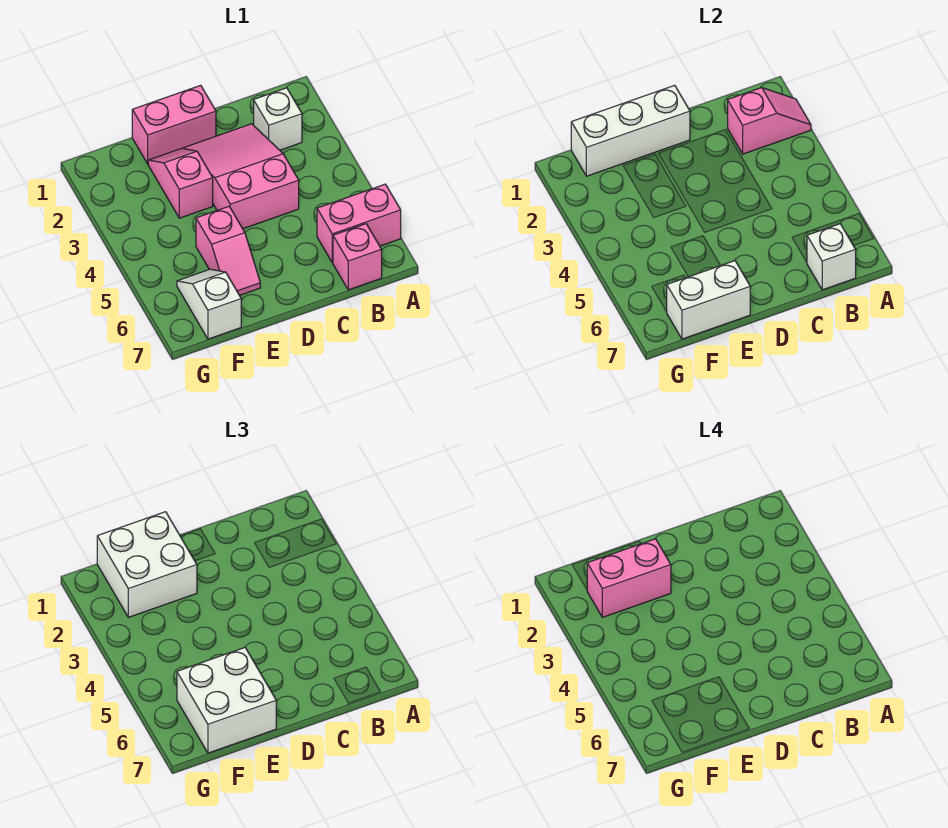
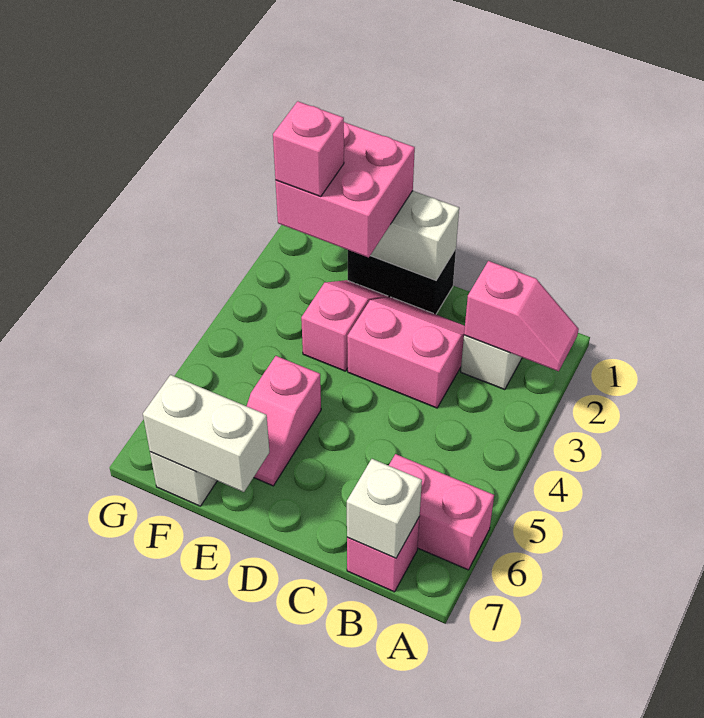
pink slope C2:D4 level 1 top 4 -> pink slope C2:D3 level 1 top 3
pink brick D1:E1 level 1 -> black brick D1:E1 level 1
white brick E1:F2 level 3 -> pink brick E1:F2 level 3
pink brick E2:F2 level 4 -> pink brick F2 level 4
white brick E6:F7 level 3 -> none

